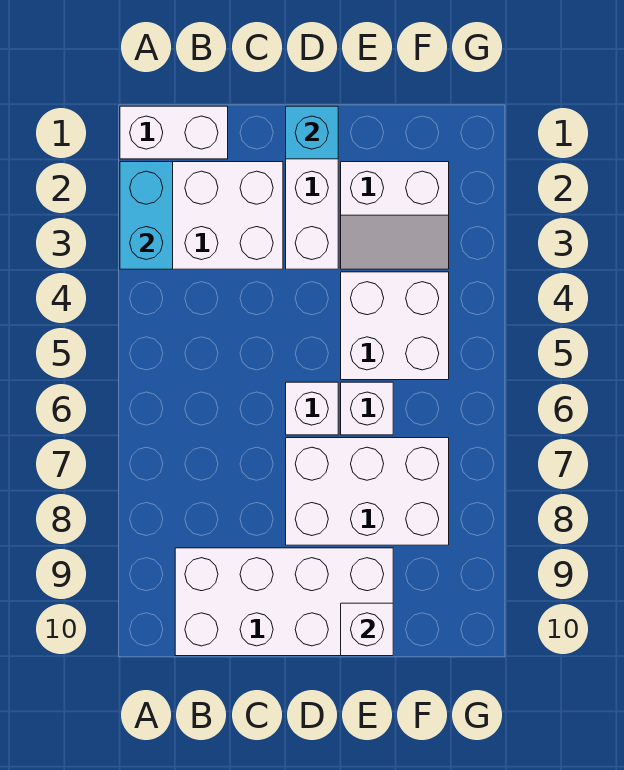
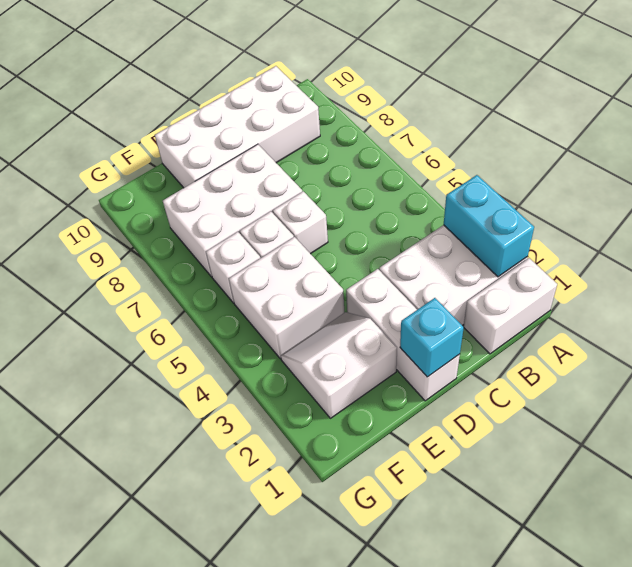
white brick E10 level 2 -> white brick F6 level 1

